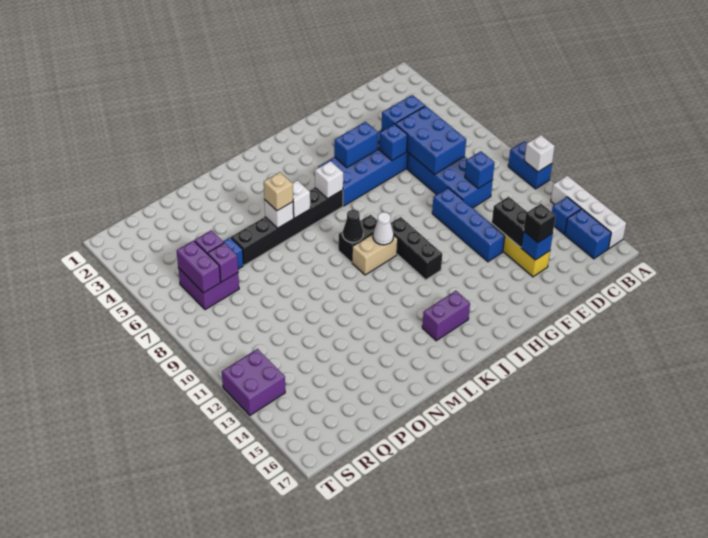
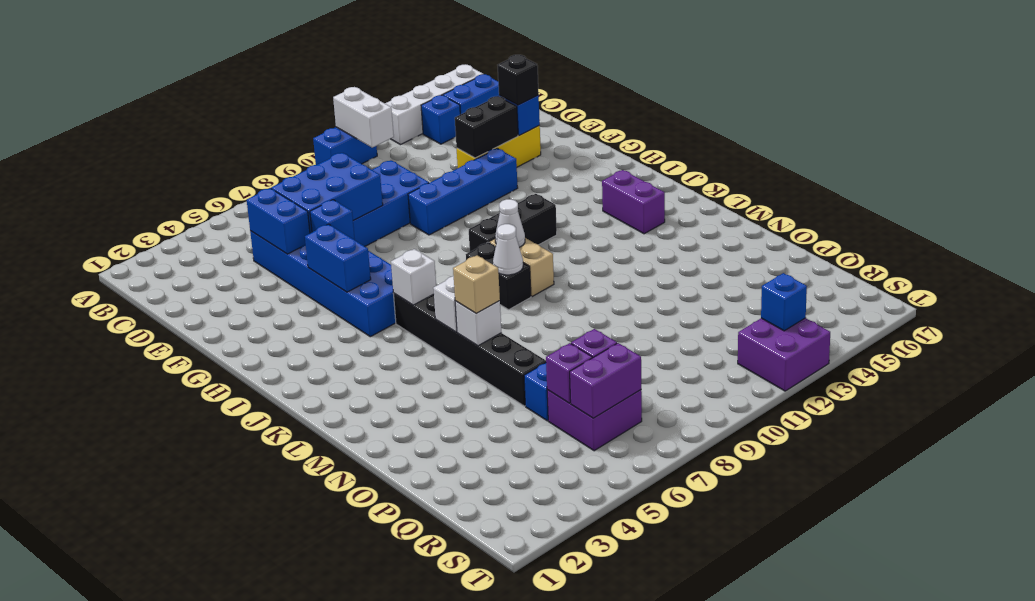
white brick A11 level 2 -> white brick A11:B11 level 2
blue brick D10 level 2 -> blue brick S13 level 2
black cone K9 level 2 -> white cone K9 level 2

